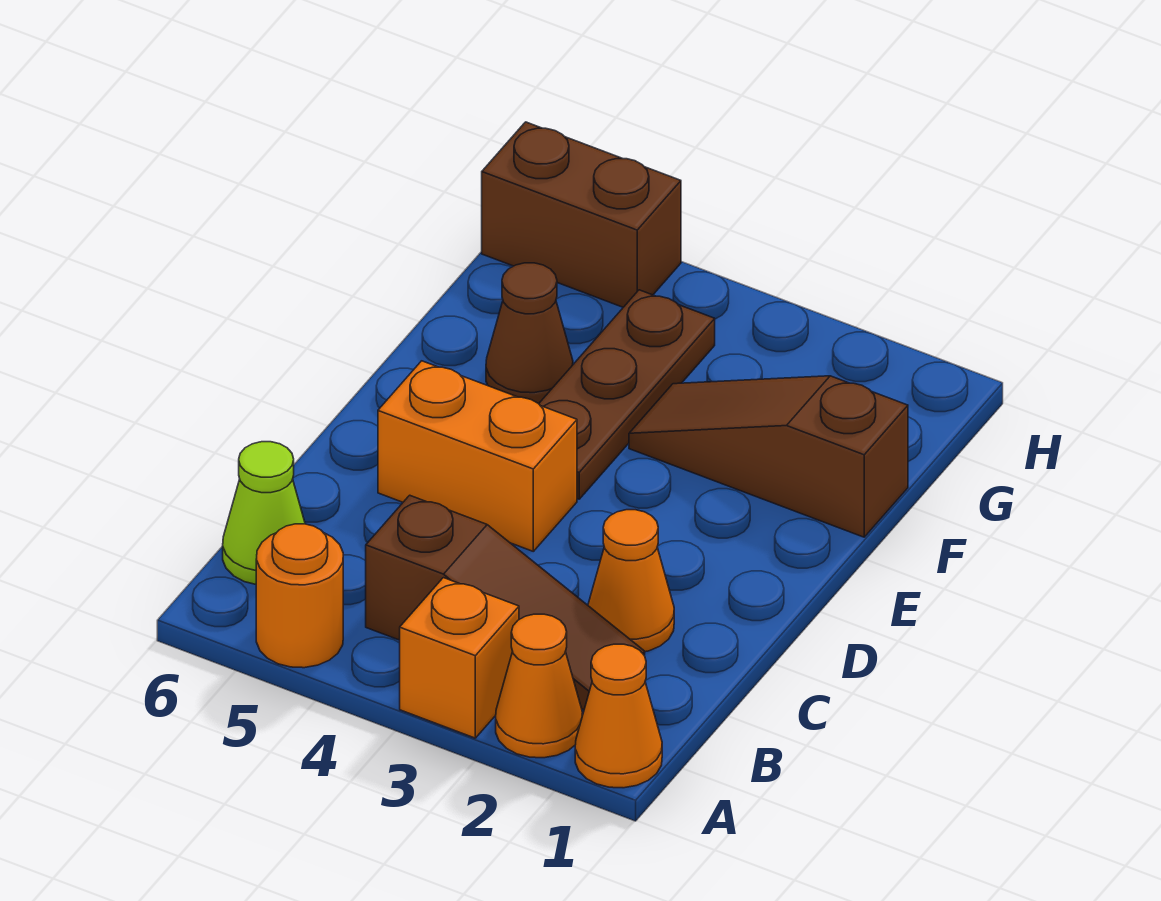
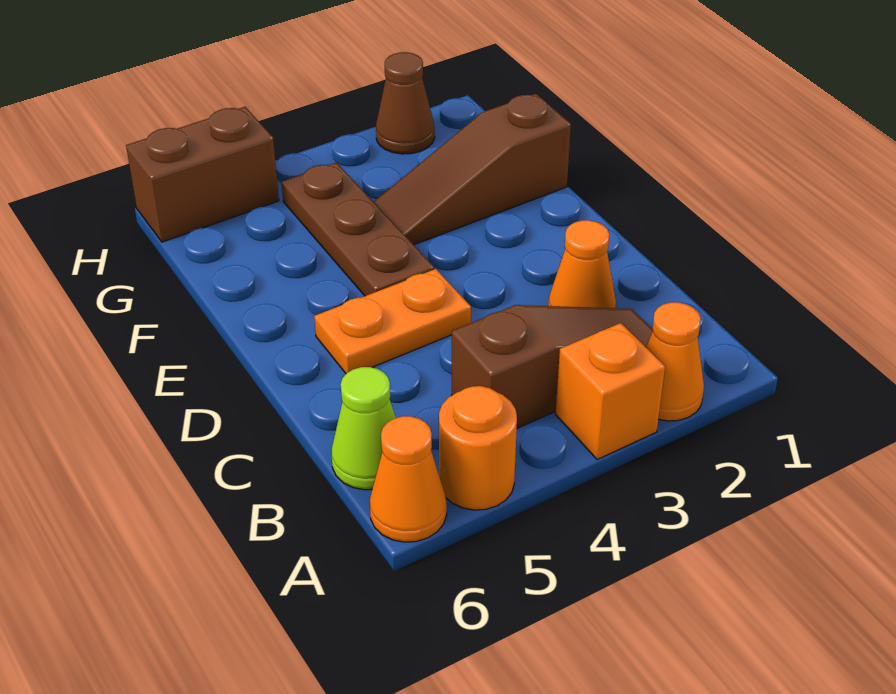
orange cone A1 level 1 -> orange cone A6 level 1
orange brick D4:D5 level 1 -> orange plate D4:D5 level 1
brown cone F5 level 1 -> brown cone H2 level 1

